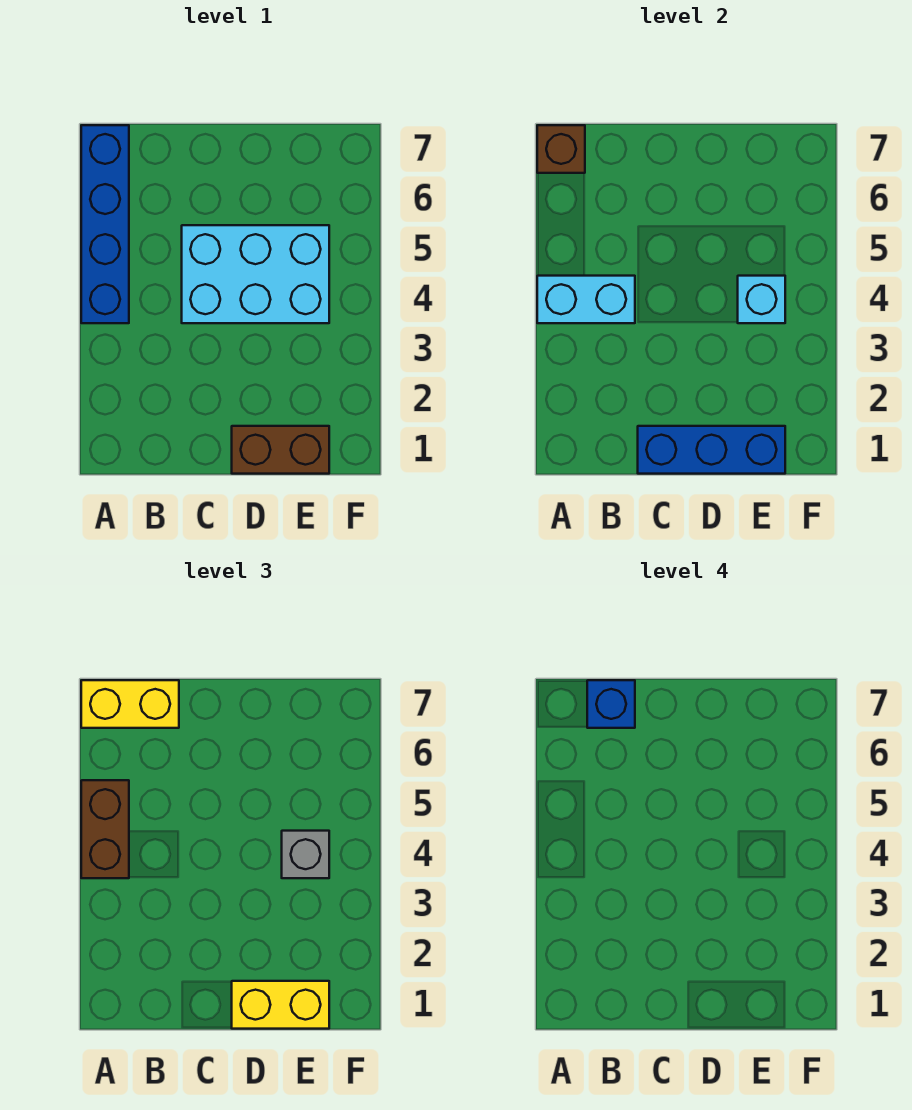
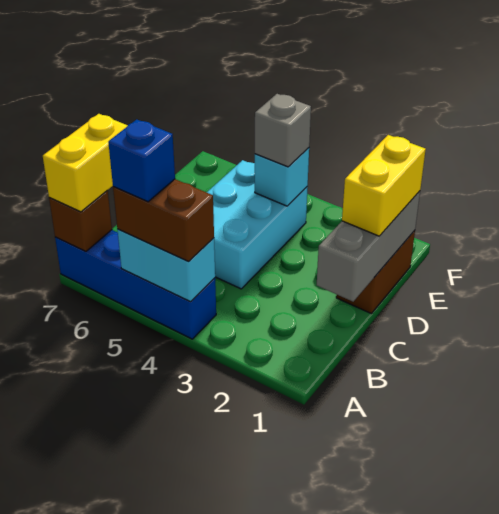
cyan brick A4:B4 level 2 -> cyan brick A4:A5 level 2
blue brick B7 level 4 -> blue brick A5 level 4
blue brick C1:E1 level 2 -> grey brick C1:E1 level 2

